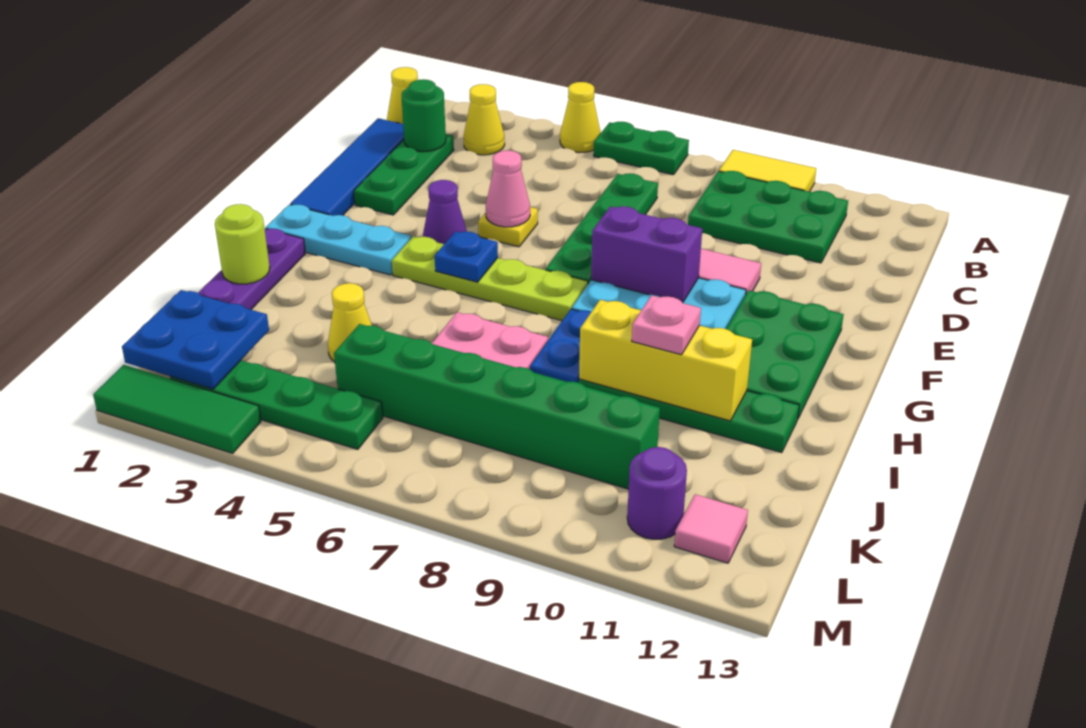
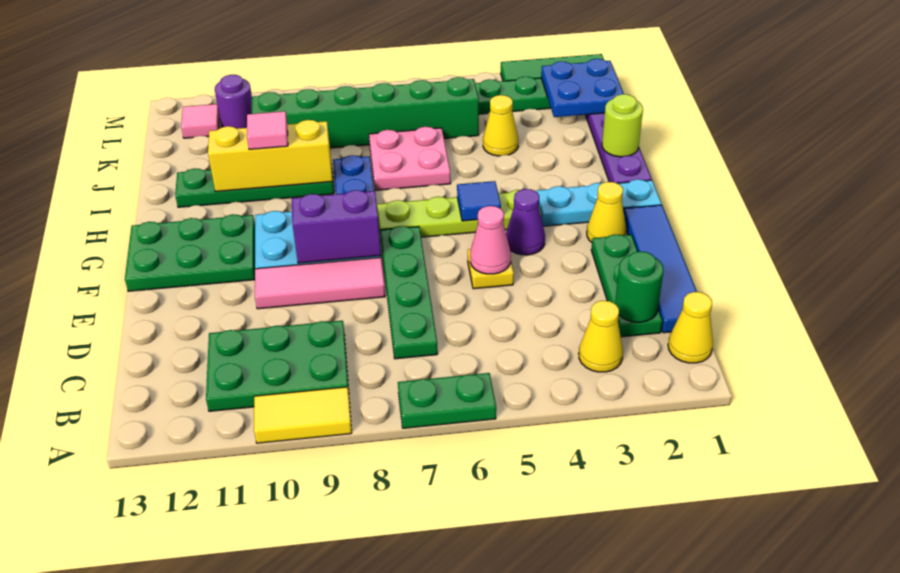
yellow cone A5 level 1 -> yellow cone F2 level 1
green plate F11:H12 level 1 -> green plate F11:G13 level 1
blue plate G5 level 2 -> blue tile G5 level 2
pink plate I10 level 3 -> pink tile I10 level 3

